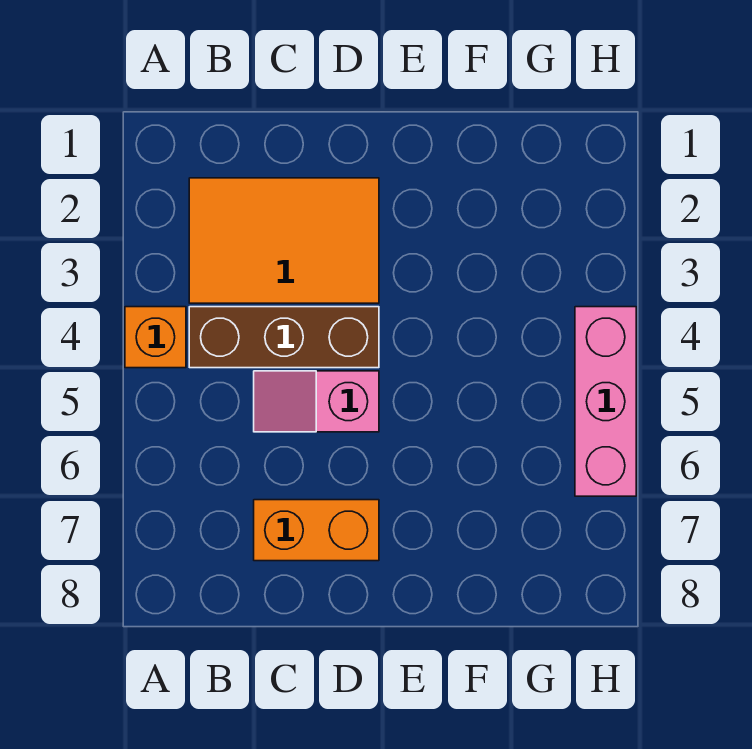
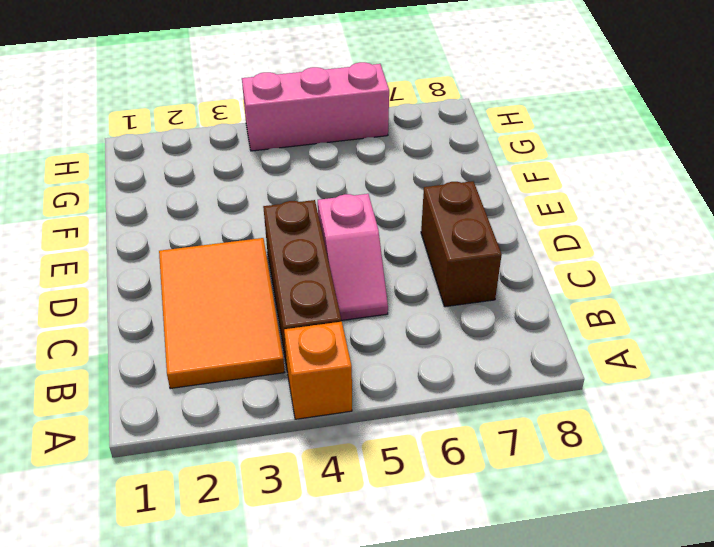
orange brick C7:D7 level 1 -> brown brick C7:D7 level 1

